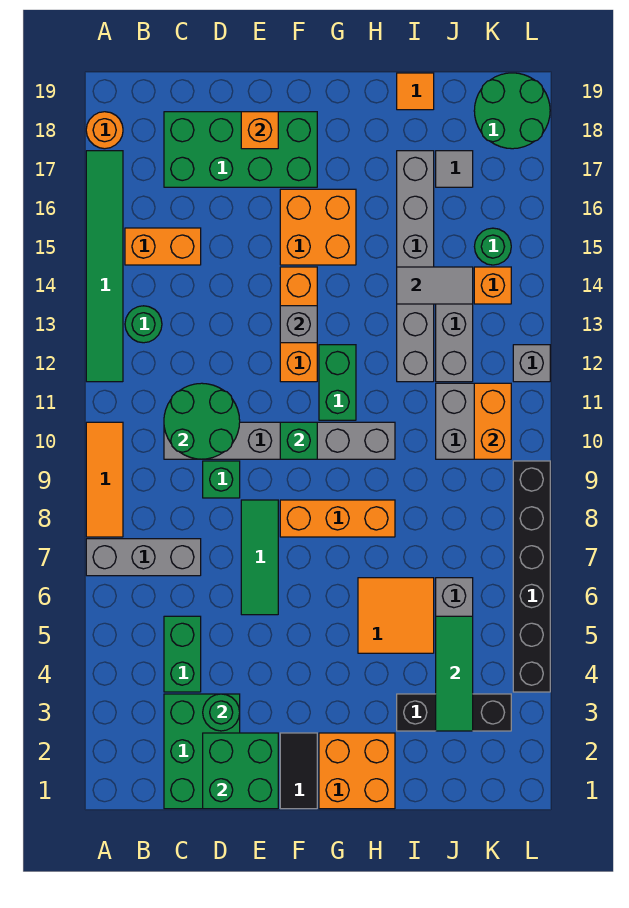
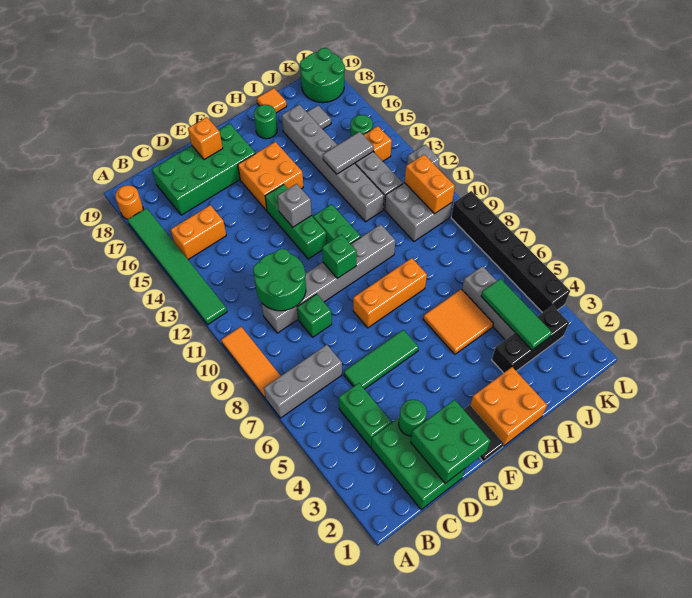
green round brick B13 level 1 -> green round brick H18 level 1
green tile E6:E8 level 1 -> green tile D6:F6 level 1
orange brick F12:F14 level 1 -> green brick F12:F14 level 1

